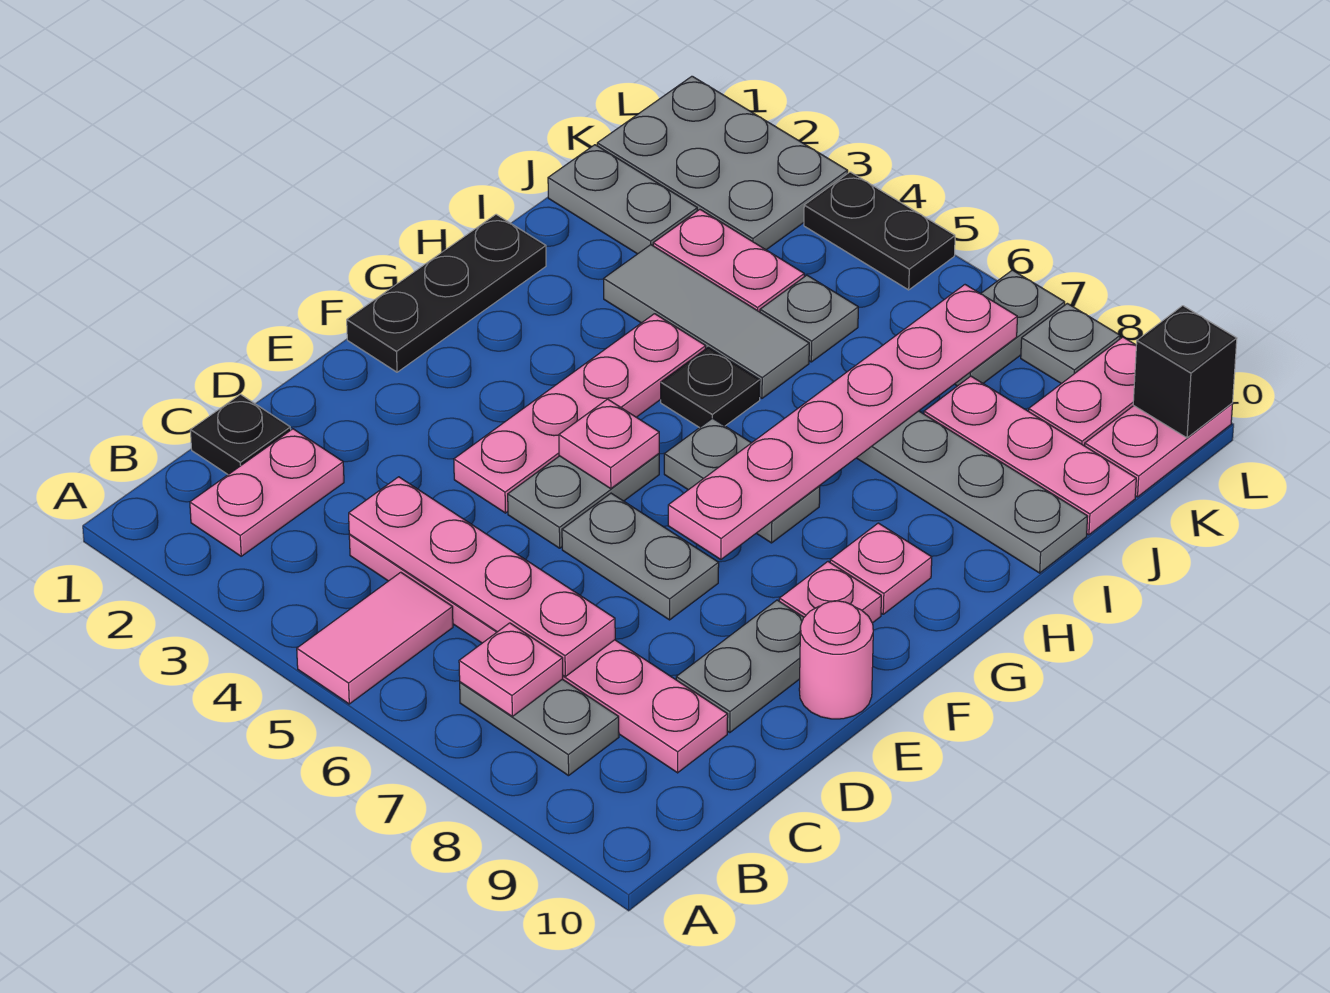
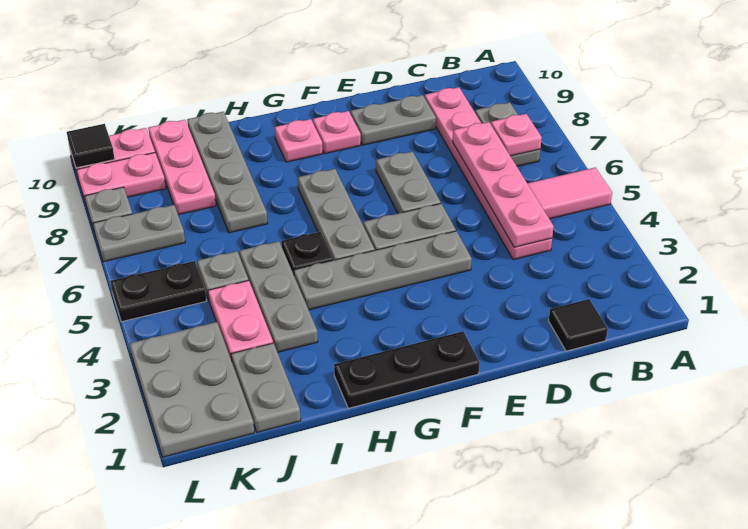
pink plate B2:C2 level 1 -> none
black plate C1 level 1 -> black tile C1 level 1
pink plate E4:H4 level 1 -> grey plate E4:H4 level 1
pink round brick E10 level 1 -> none
pink plate F5 level 2 -> none
pink plate F7:K7 level 2 -> none
grey plate G6:G7 level 1 -> grey plate G5:G7 level 1
grey tile I3:I5 level 1 -> grey plate I3:I5 level 1
black plate L4:L5 level 1 -> black plate K5:L5 level 1
black brick L10 level 2 -> black tile L10 level 2

